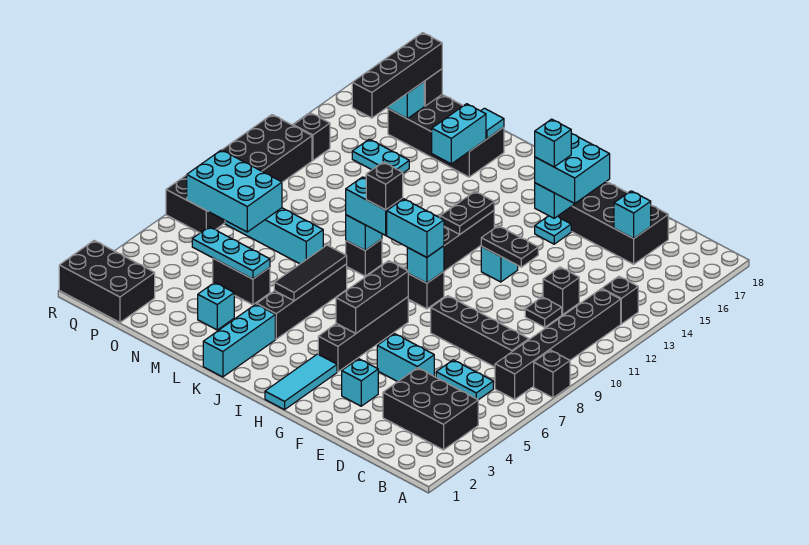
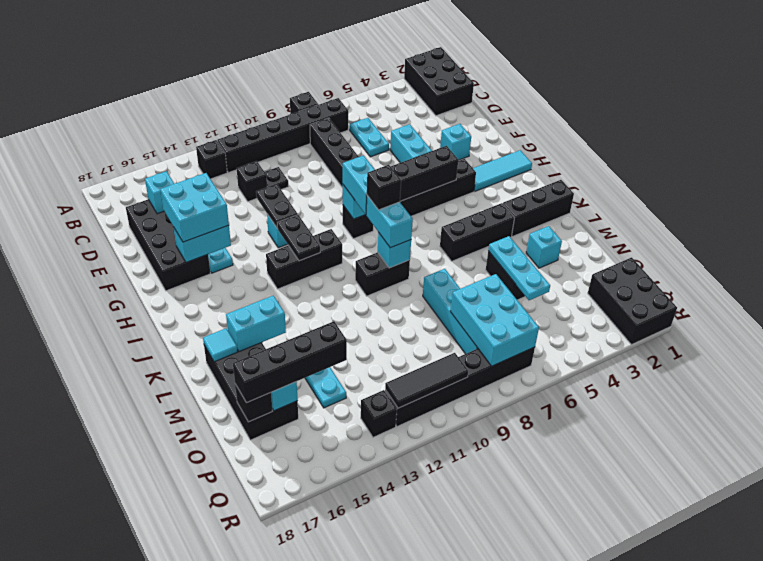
black brick B3:D4 level 1 -> black brick A1:C2 level 1
cyan brick G15 level 4 -> none
black plate I12:I13 level 2 -> black plate H12:I12 level 2
cyan brick K1:K3 level 1 -> black brick K1:K3 level 1
black brick K4:K7 level 1 -> black brick K4:K6 level 1
black tile K5:K7 level 2 -> black tile Q10:Q12 level 2
black brick K9 level 1 -> black brick K9:K10 level 1
black brick Q7:R12 level 1 -> black brick Q7:Q12 level 1

